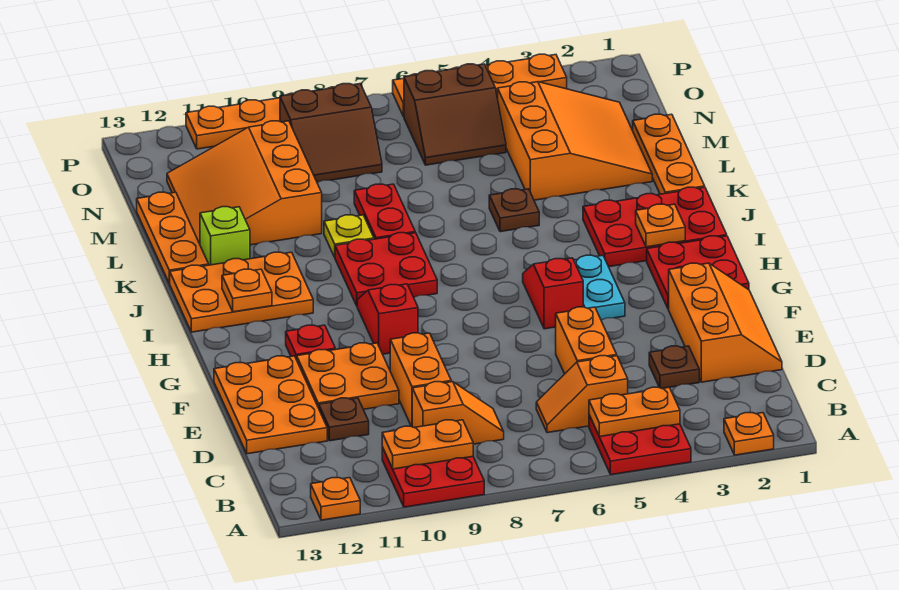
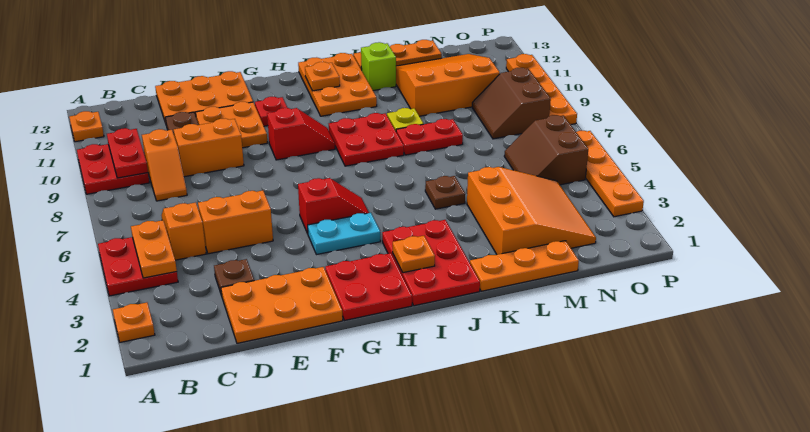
orange plate B9:B10 level 2 -> red plate B9:B10 level 2
orange slope D1:F2 level 1 top 2 -> orange plate D1:F2 level 1
orange slope L2:N4 level 1 top 4 -> orange slope L2:N4 level 1 top L

